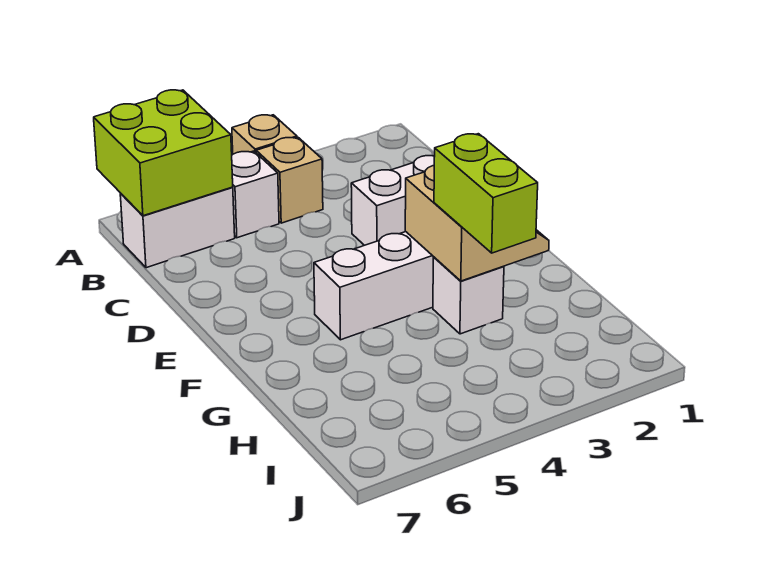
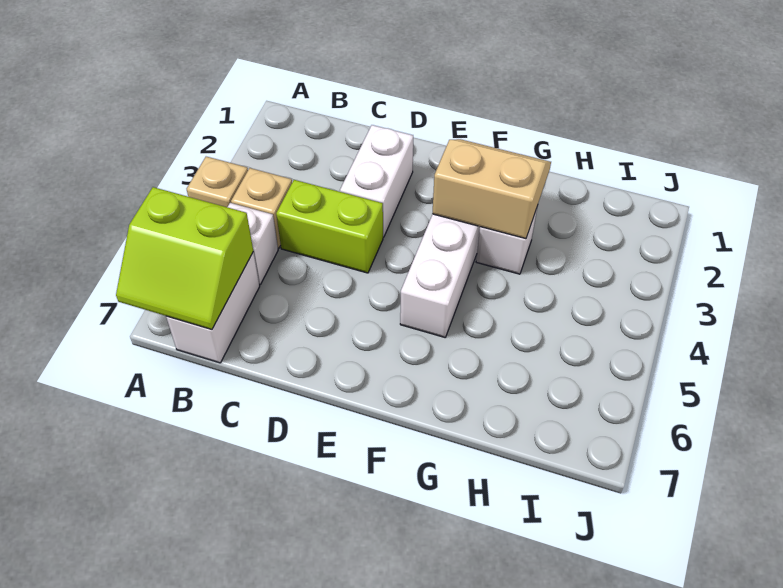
lime brick A6:B7 level 2 -> lime slope A6:B7 level 2 top 6
lime brick G3:H3 level 3 -> lime brick C4:D4 level 1

